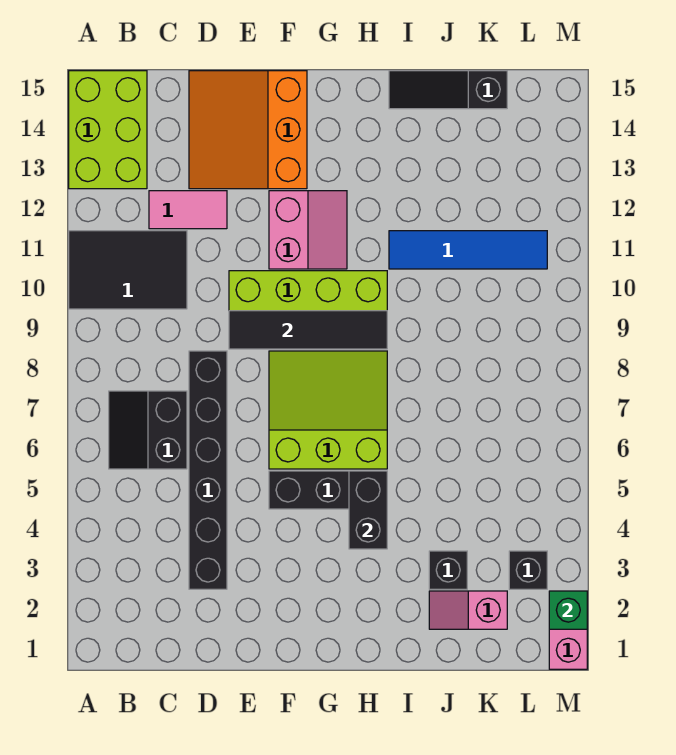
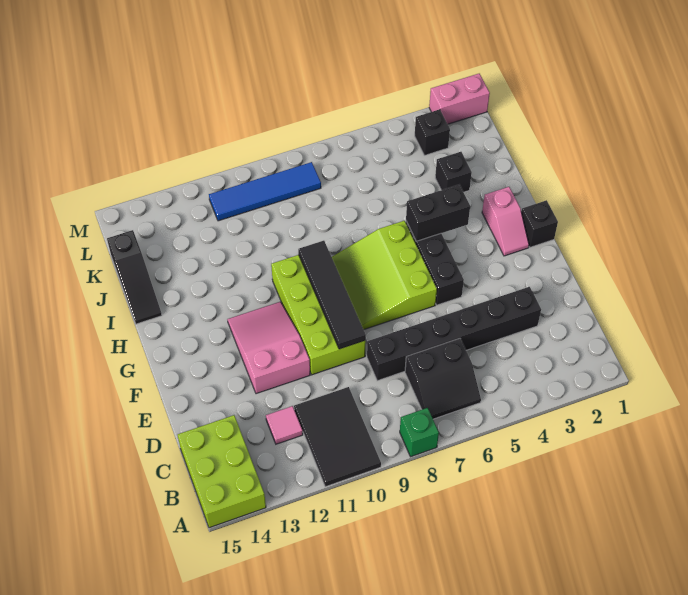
lime brick A13:B15 level 1 -> lime brick A14:C15 level 1
pink tile C12:D12 level 1 -> pink tile C12 level 1
orange slope D13:F15 level 1 top F -> none
pink slope F11:G12 level 1 top F -> pink slope E11:G12 level 1 top E
none -> black brick G1 level 1
blue tile I11:L11 level 1 -> blue tile L8:L11 level 1
pink slope J2:K2 level 1 top K -> pink slope G2:H2 level 1 top H
green brick M2 level 2 -> green brick A8 level 1

